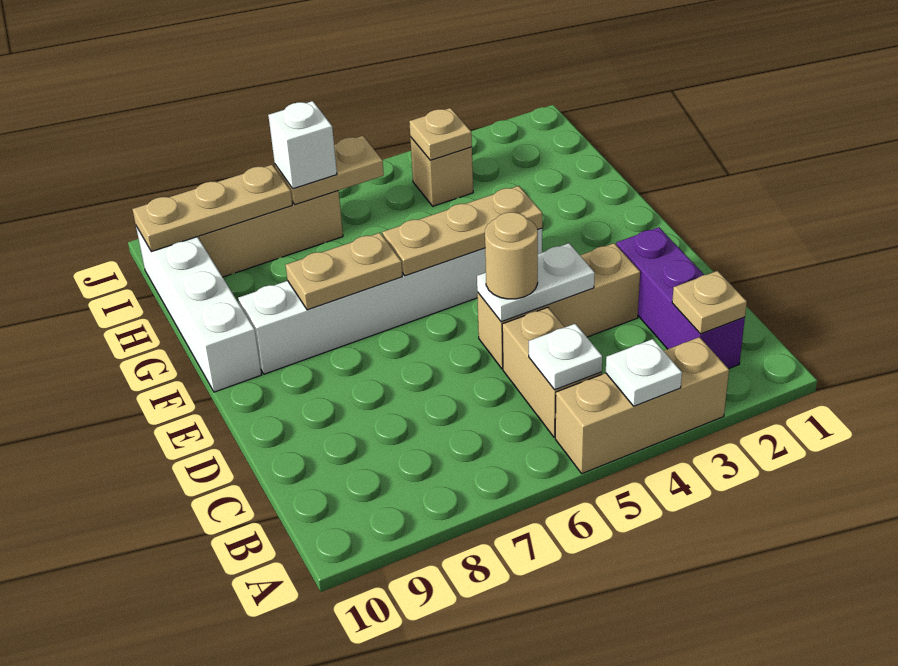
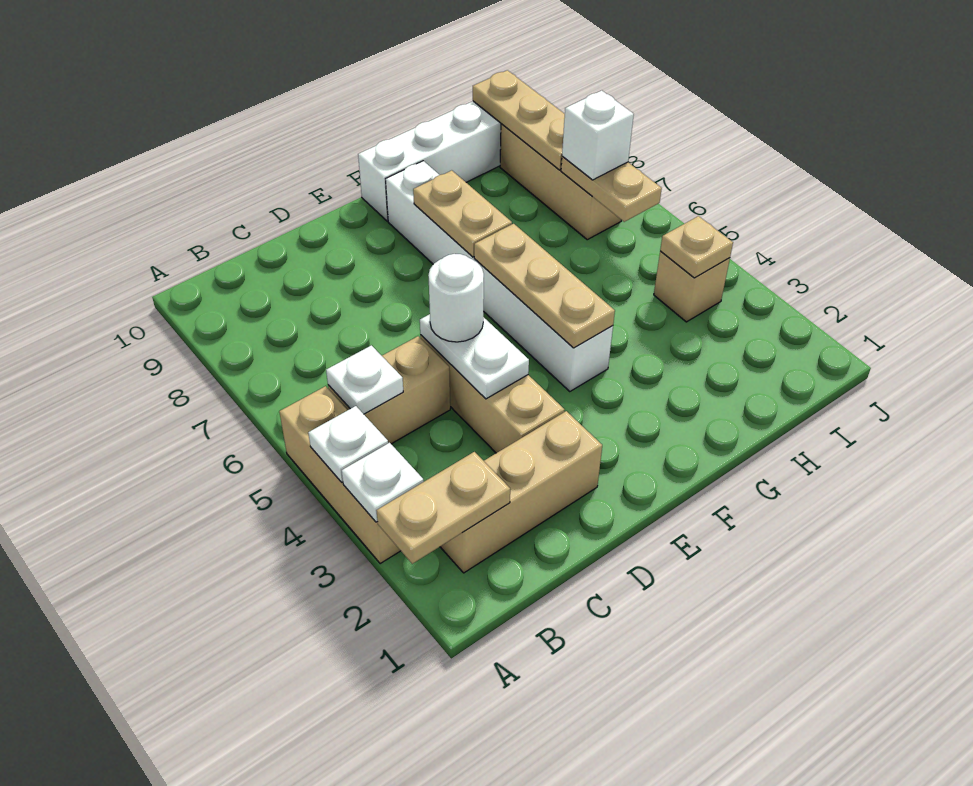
none -> white plate A3 level 2
purple brick B2:D2 level 1 -> tan brick B2:D2 level 1
tan plate B2 level 2 -> tan plate A2:B2 level 2
tan round brick D5 level 3 -> white round brick D5 level 3

